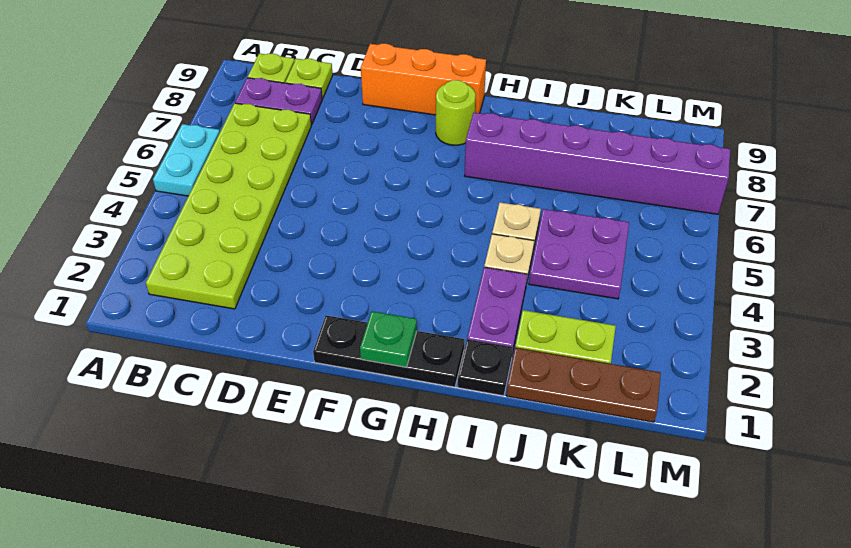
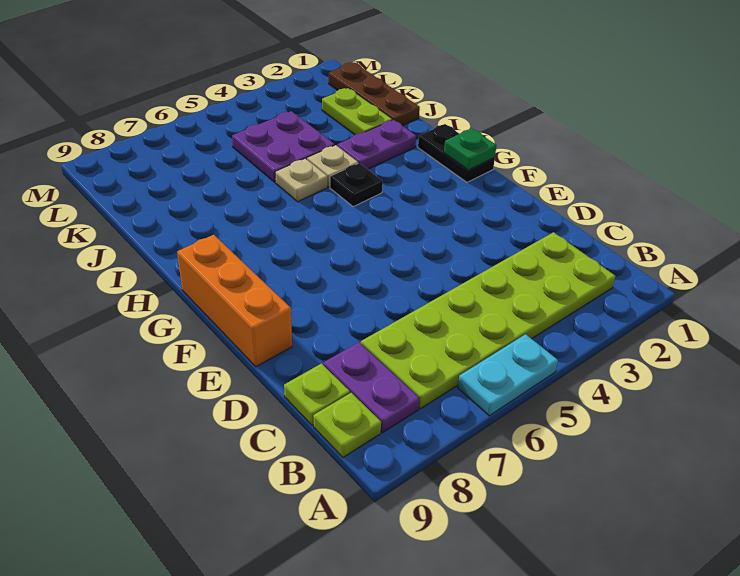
black plate F1:H1 level 1 -> black plate G1:H1 level 1
lime round brick G8 level 1 -> none
purple brick H7:M7 level 1 -> none
black plate I1 level 1 -> black plate H4 level 1

